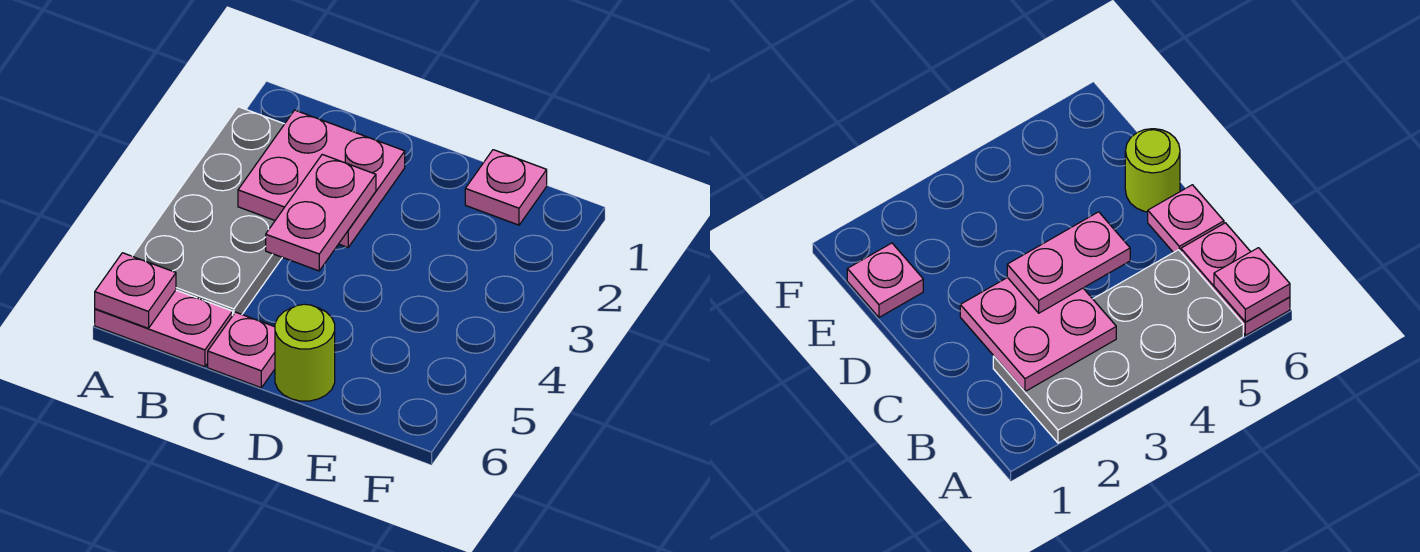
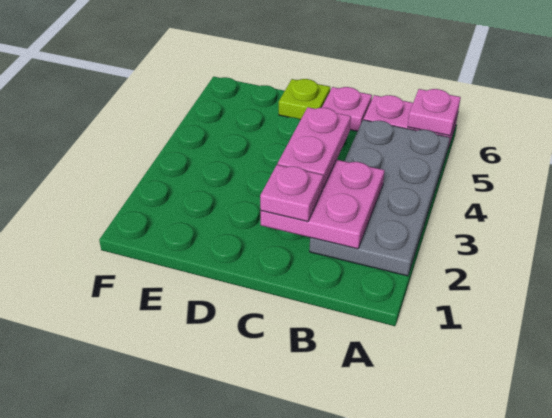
lime round brick D6 level 1 -> lime plate D6 level 1
pink plate E1 level 1 -> pink plate C2 level 3

